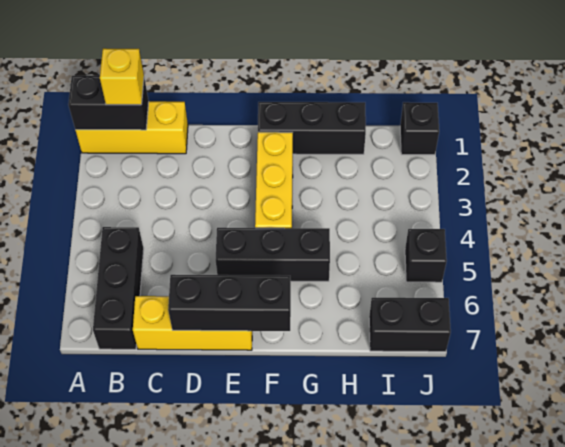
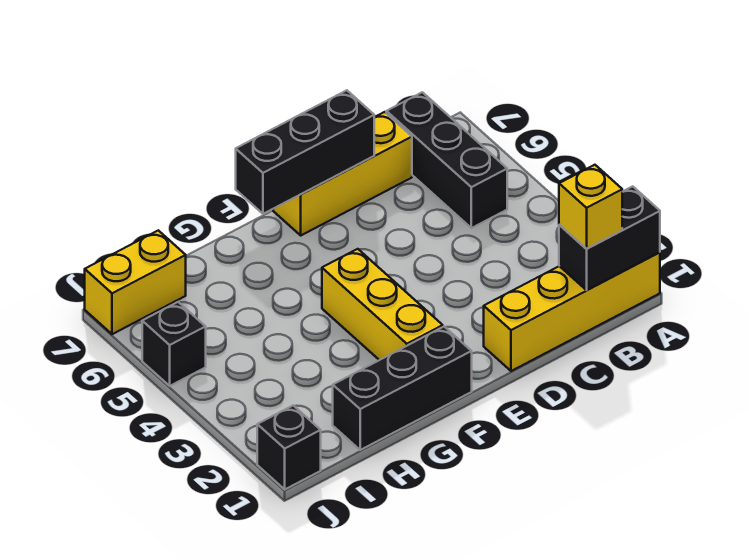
yellow brick A1:C1 level 1 -> yellow brick A1:D1 level 1
black brick E5:G5 level 1 -> none
black brick I7:J7 level 1 -> yellow brick I7:J7 level 1

